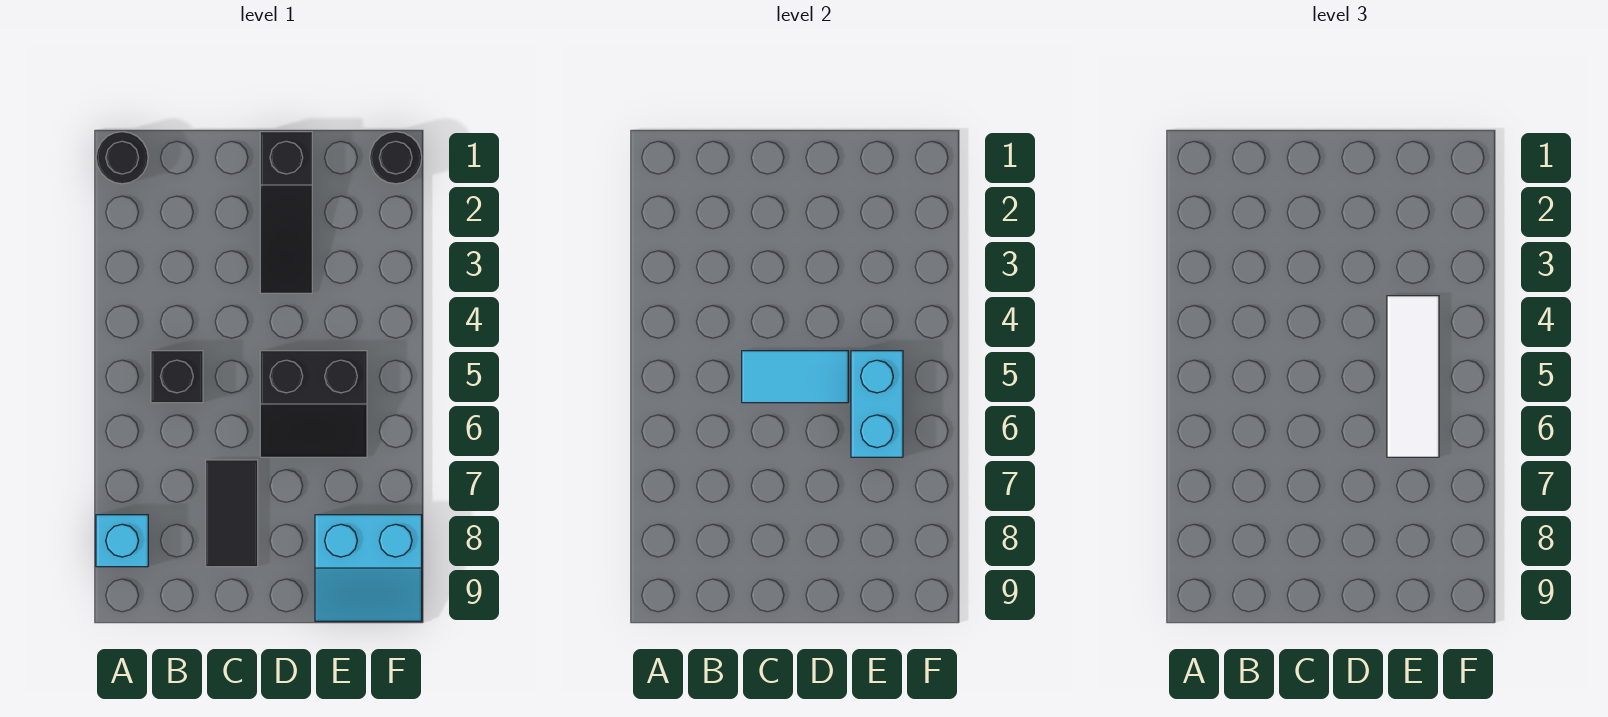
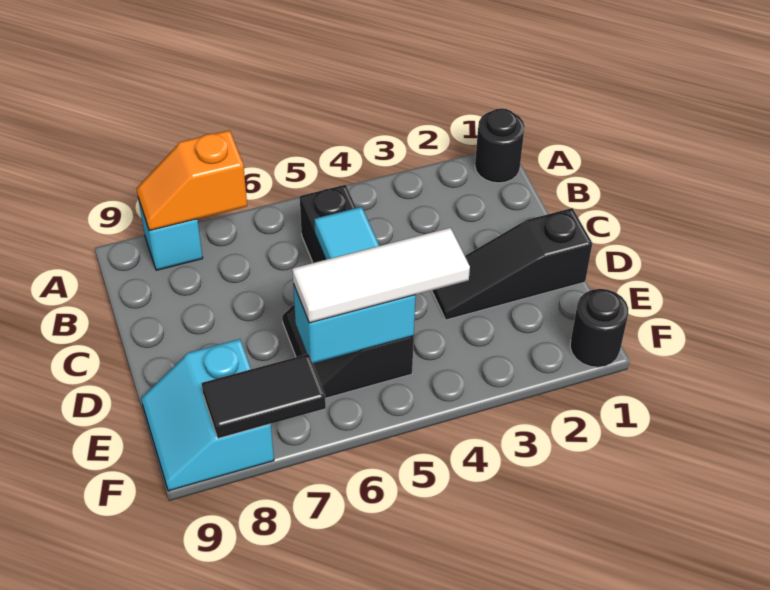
none -> orange slope A7:A8 level 2 top 7
black tile C7:C8 level 1 -> black tile F7:F8 level 2

